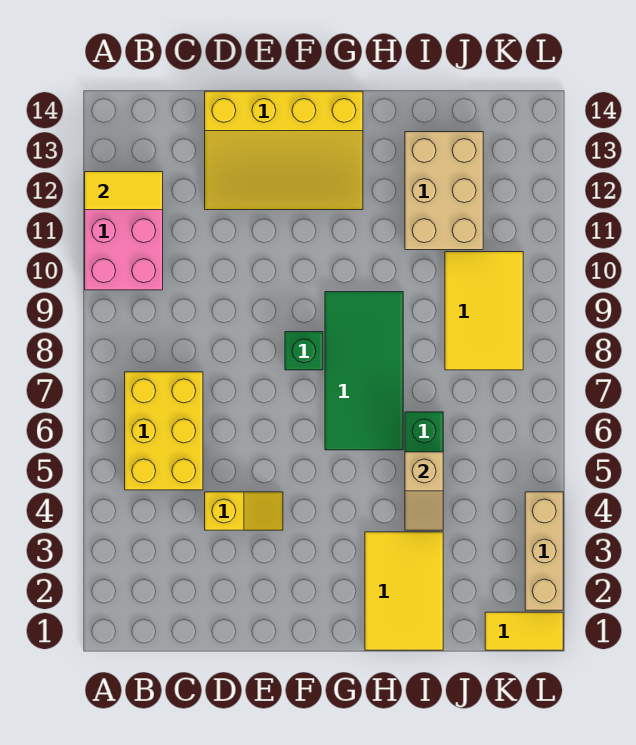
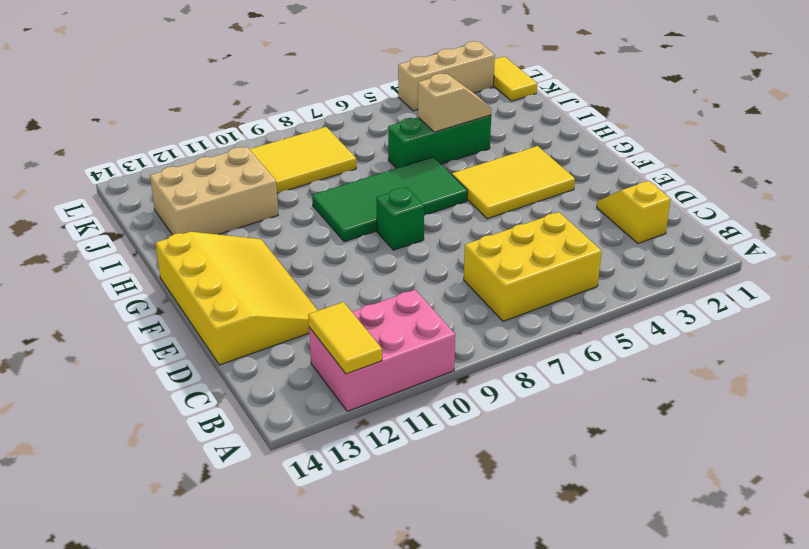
yellow slope D4:E4 level 1 top D -> yellow slope C2:D2 level 1 top C
yellow tile H1:I3 level 1 -> yellow tile F3:G5 level 1

